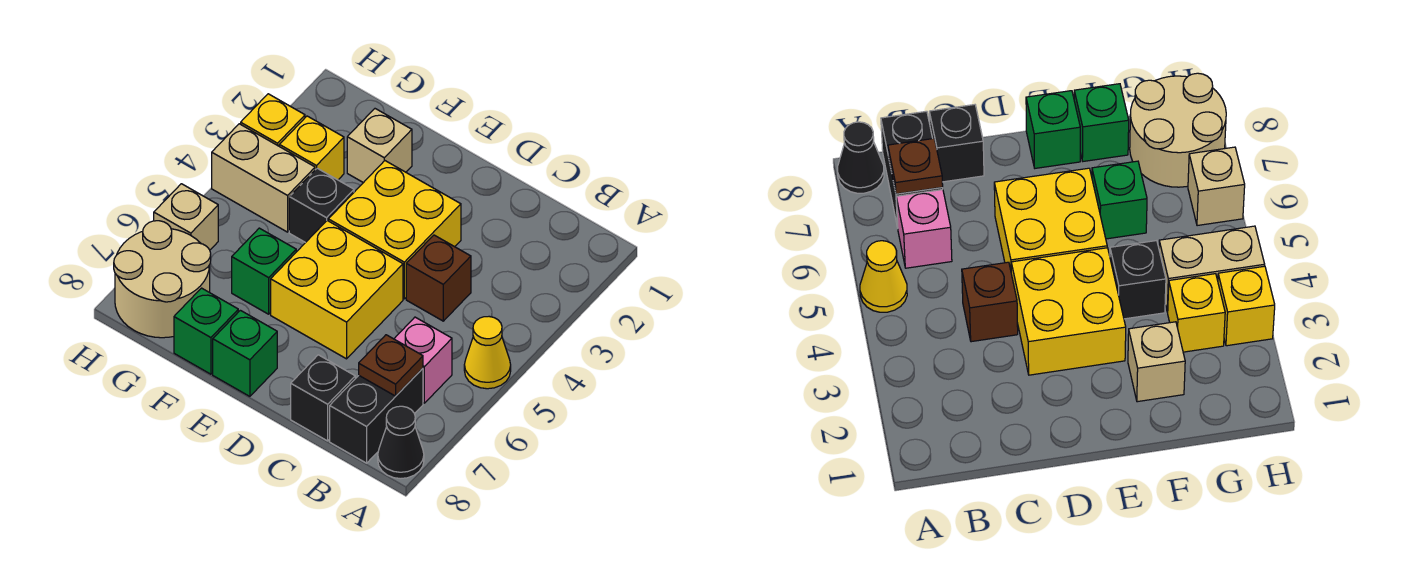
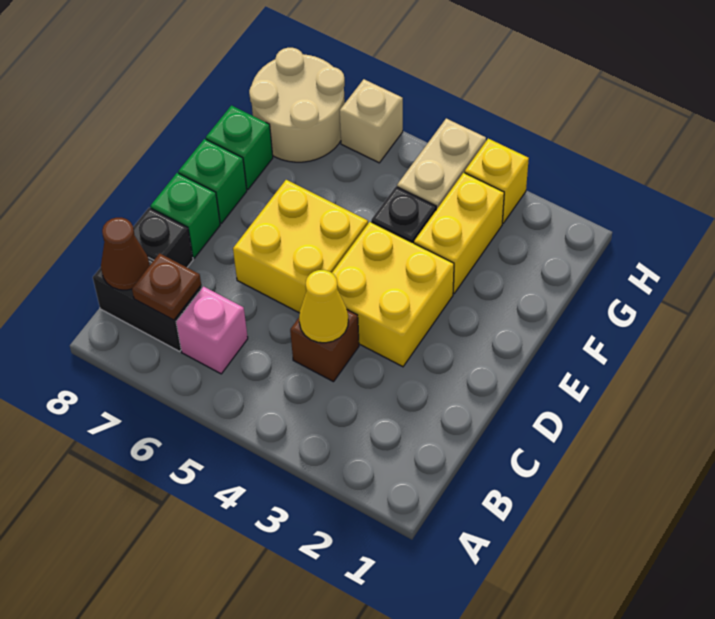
yellow cone A5 level 1 -> yellow cone C4 level 2
black cone A8 level 1 -> none
none -> brown cone B8 level 2
tan brick F2 level 1 -> none
green brick F6 level 1 -> green brick D8 level 1
yellow brick G3 level 1 -> yellow brick F3:G3 level 1

